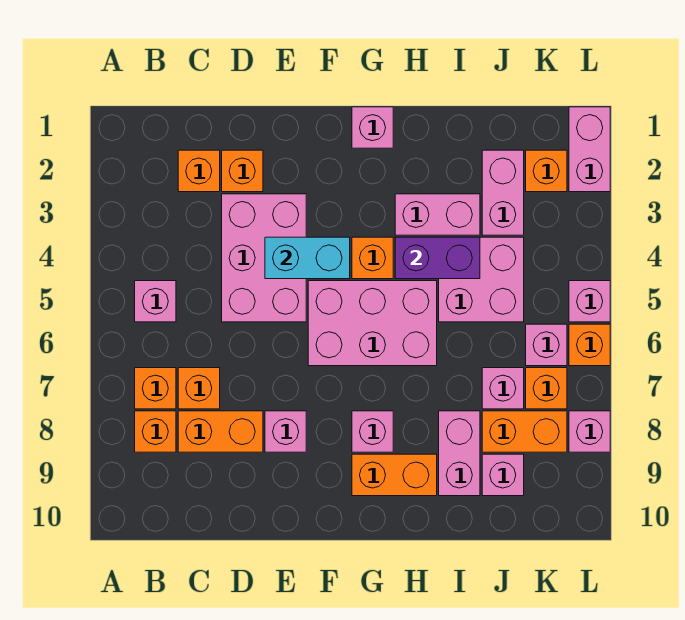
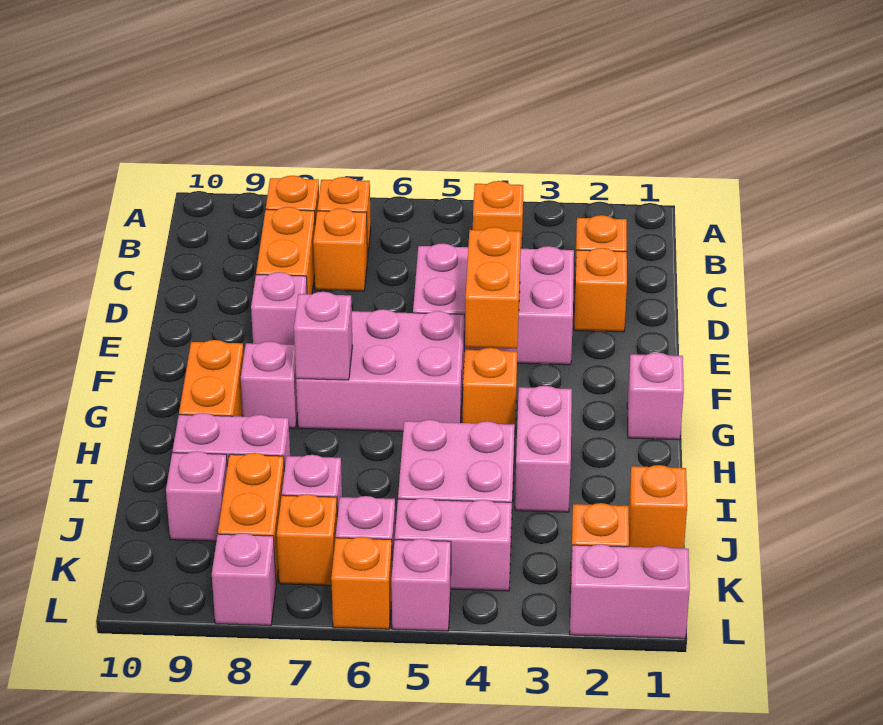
none -> orange brick B4 level 1
pink brick B5 level 1 -> pink brick G7 level 2
cyan brick E4:F4 level 2 -> orange brick E4:F4 level 2
pink brick F5:H6 level 1 -> pink brick F5:G7 level 1
purple brick H4:I4 level 2 -> none
none -> orange brick J1 level 1
pink brick J2:J3 level 1 -> pink brick K4:K5 level 1

